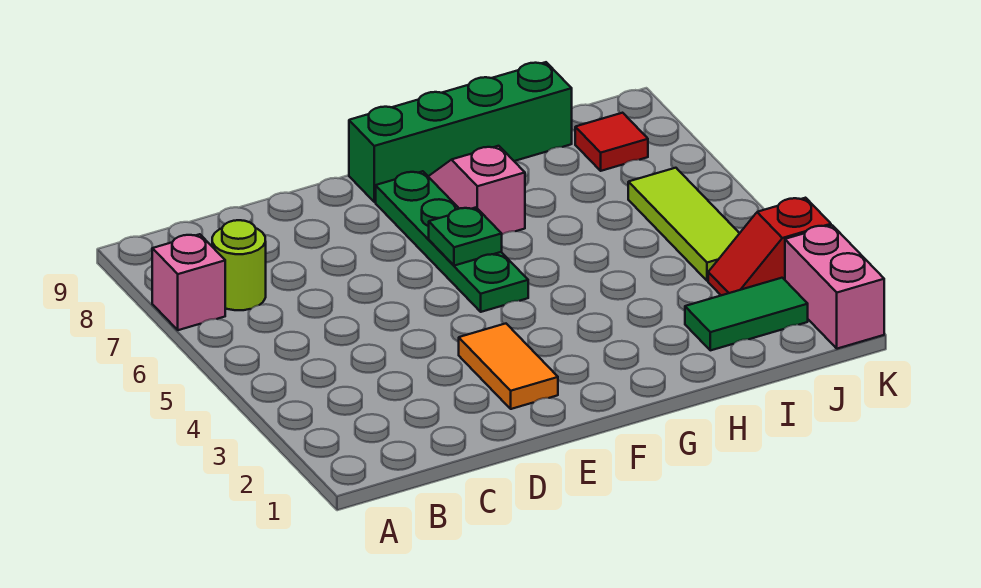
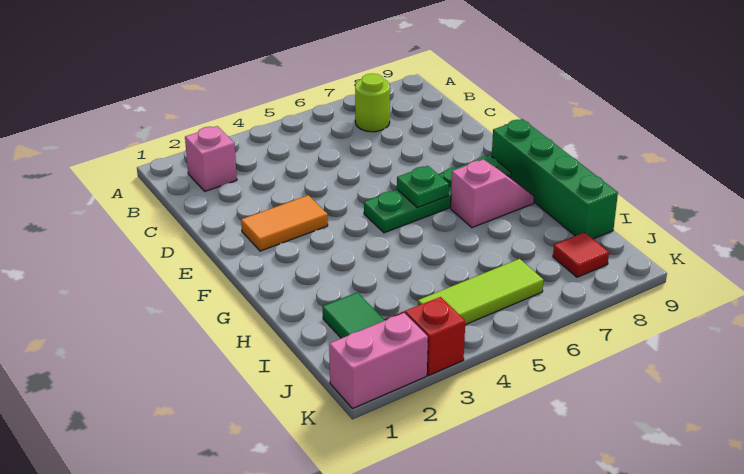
pink brick A7 level 1 -> pink brick B2 level 1

